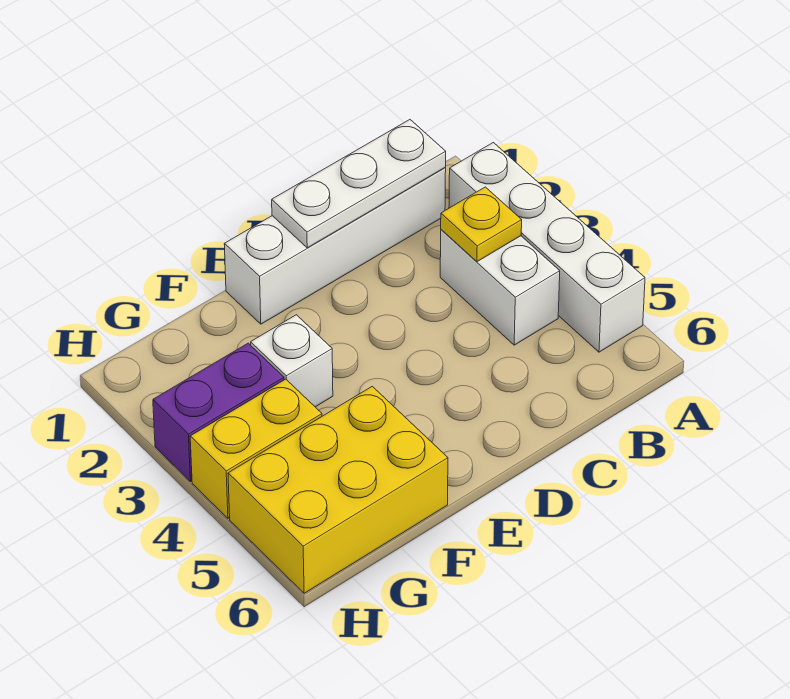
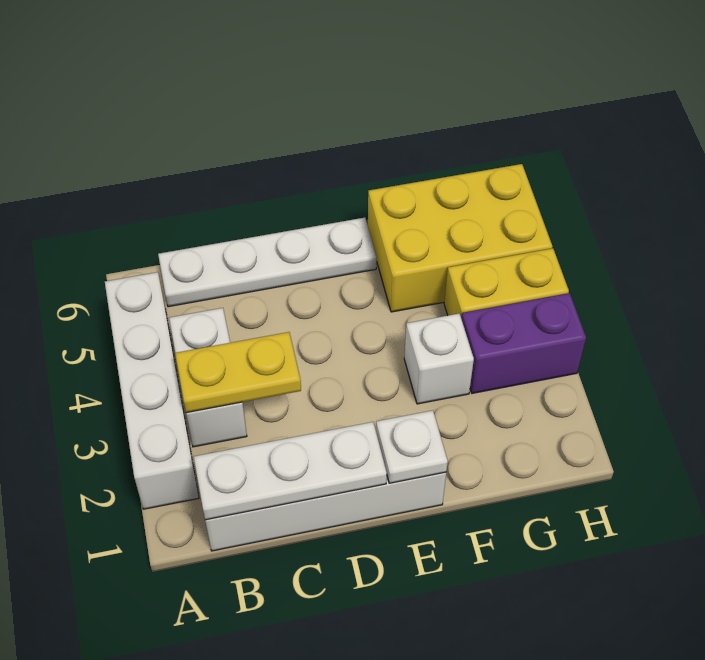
yellow plate B3 level 2 -> yellow plate B3:C3 level 2
none -> white plate B6:E6 level 1
none -> white plate E1 level 2

